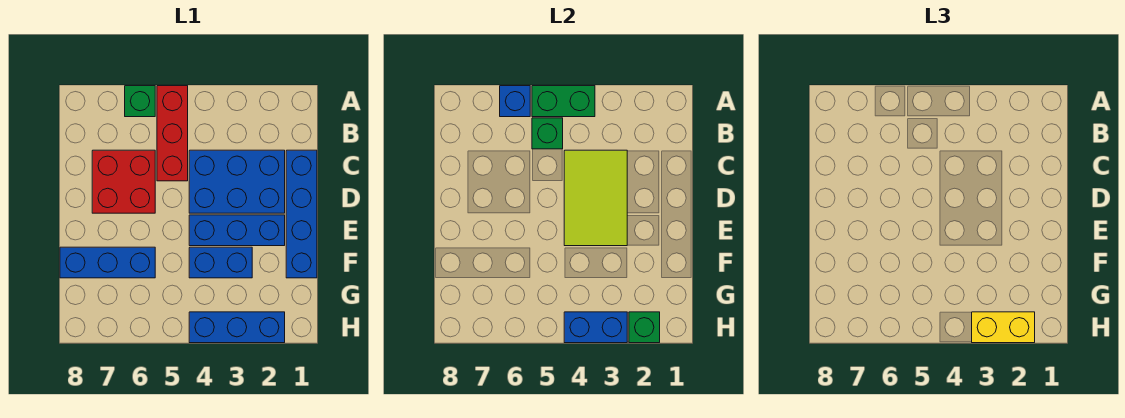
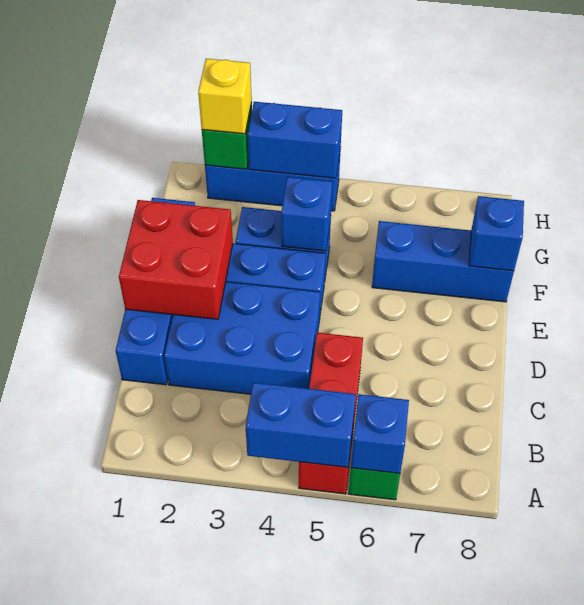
green brick A4:A5 level 2 -> blue brick A4:A5 level 2
green brick B5 level 2 -> none
lime tile C3:E4 level 2 -> none
red brick C6:D7 level 1 -> red brick D1:E2 level 2
none -> blue brick F4 level 2
none -> blue brick F8 level 2
yellow brick H2:H3 level 3 -> yellow brick H2 level 3

